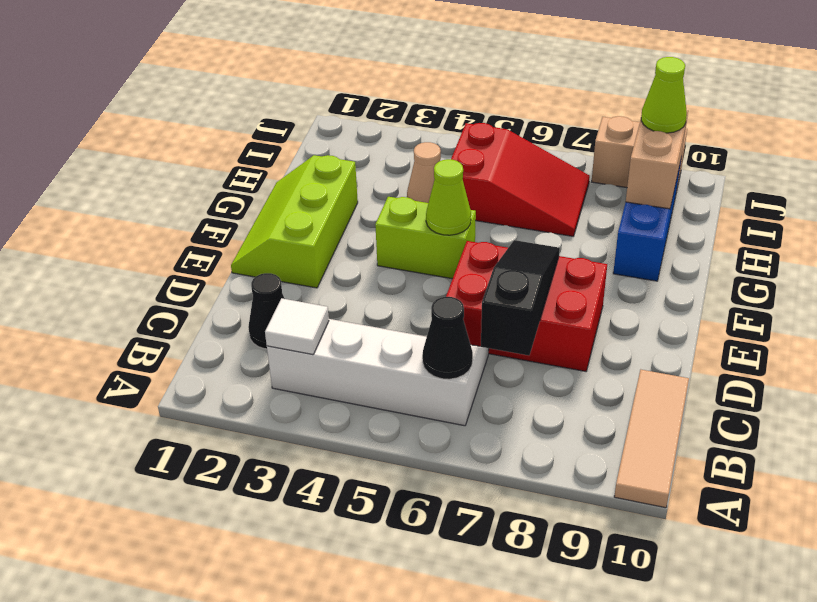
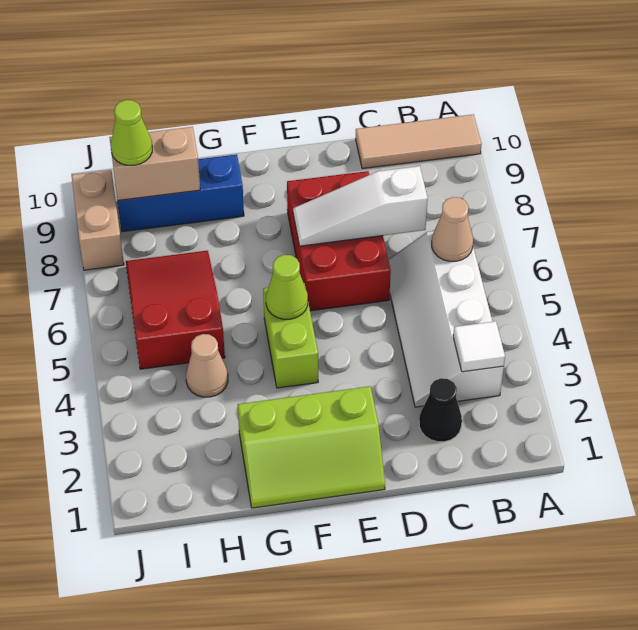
black cone B6 level 2 -> tan cone B6 level 2
black slope C7:E7 level 2 top C -> white slope C7:E7 level 2 top C

